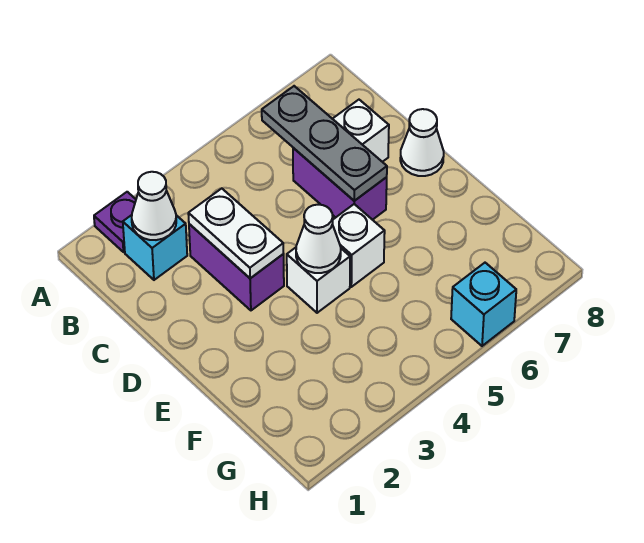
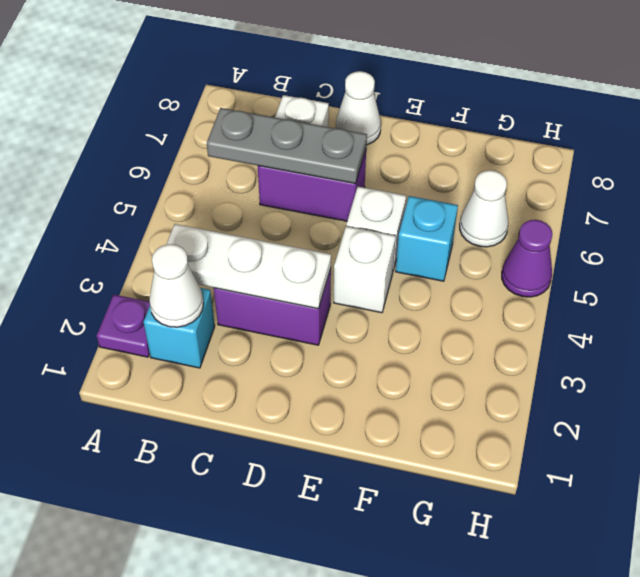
white plate C3:D3 level 2 -> white plate B3:D3 level 2
white cone E4 level 2 -> white cone G6 level 1
none -> purple cone H5 level 1
cyan brick H6 level 1 -> cyan brick F5 level 1

